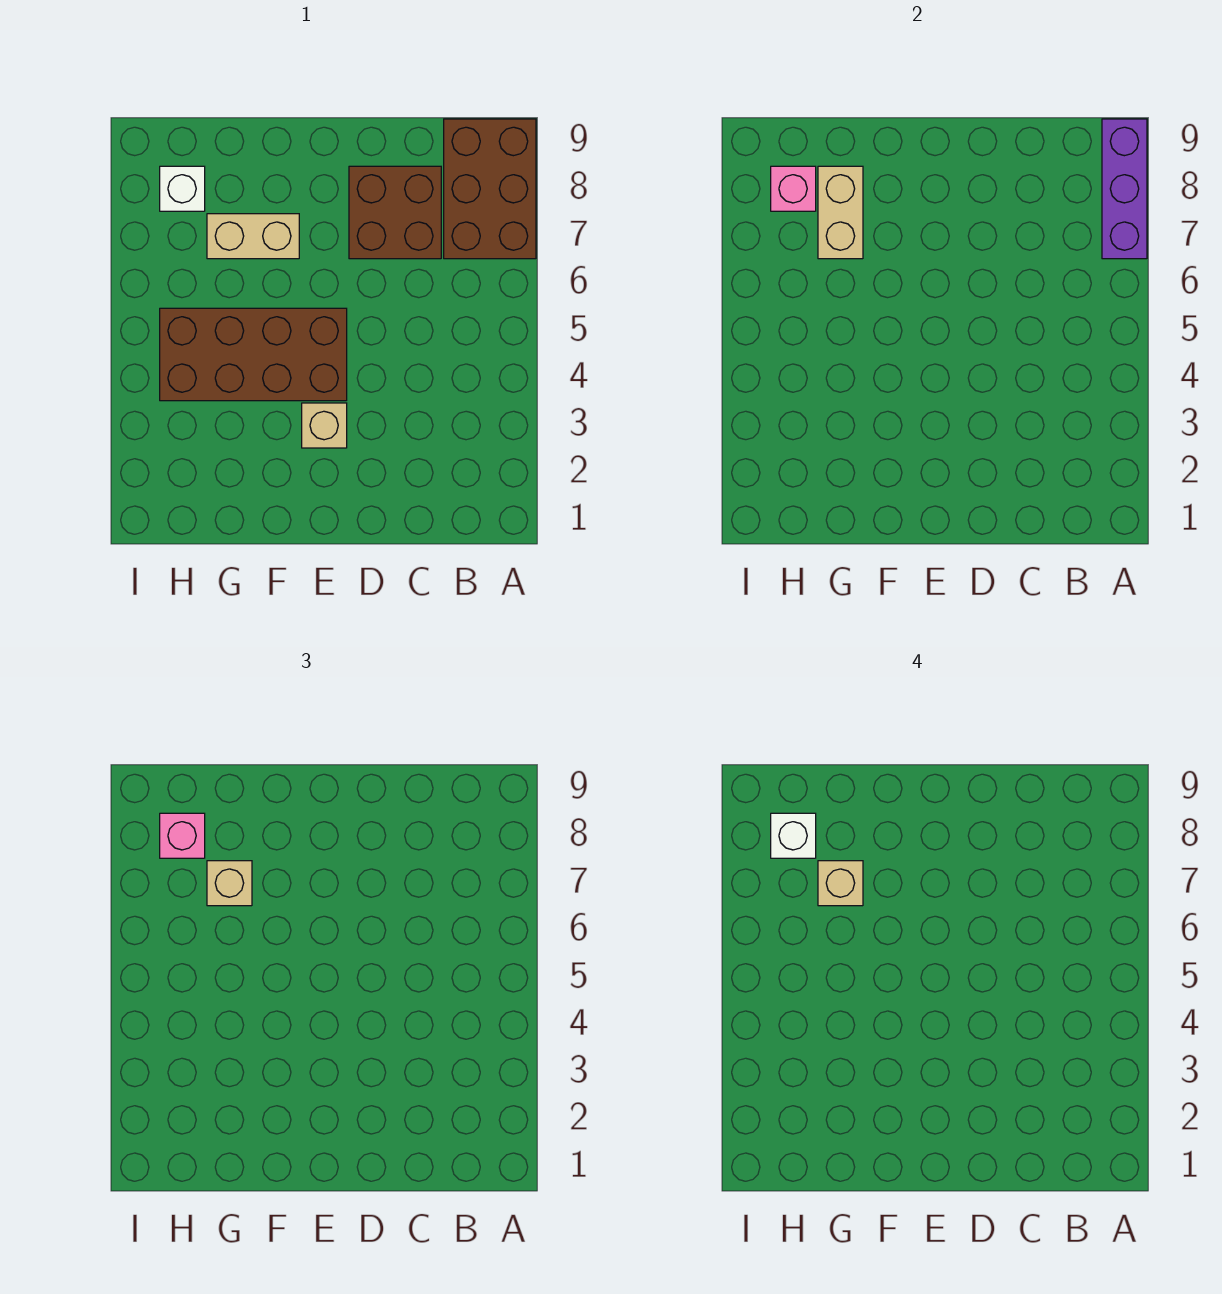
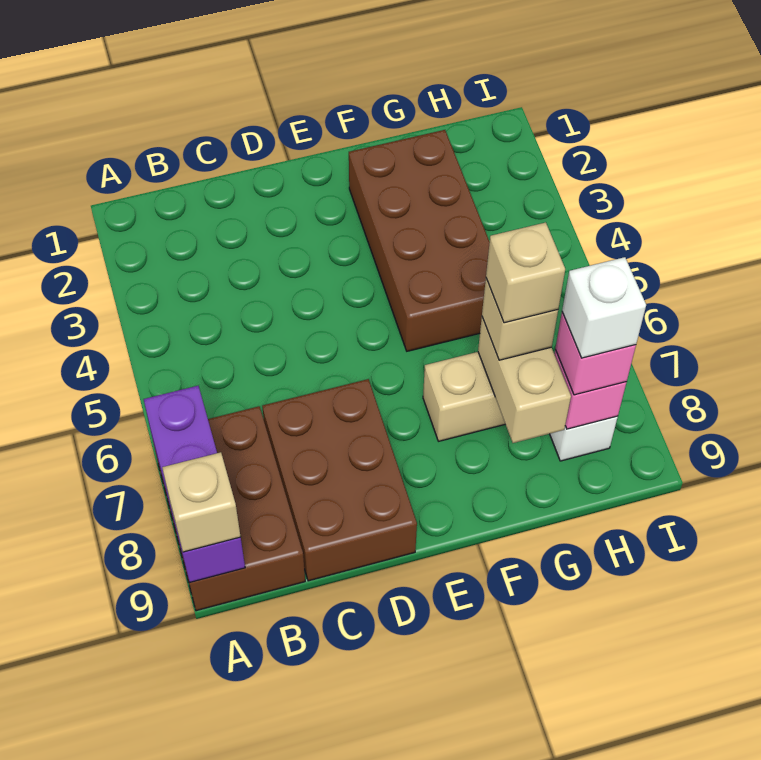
brown brick C7:D8 level 1 -> brown brick C7:D9 level 1
tan brick E3 level 1 -> tan brick A9 level 3
brown brick E4:H5 level 1 -> brown brick F2:G5 level 1

